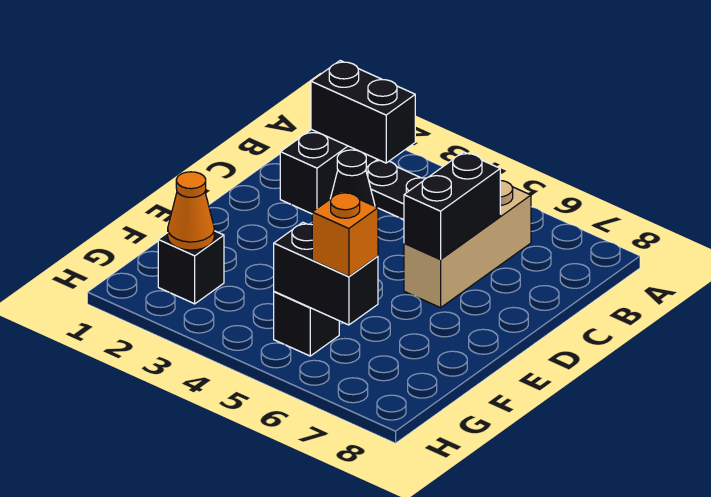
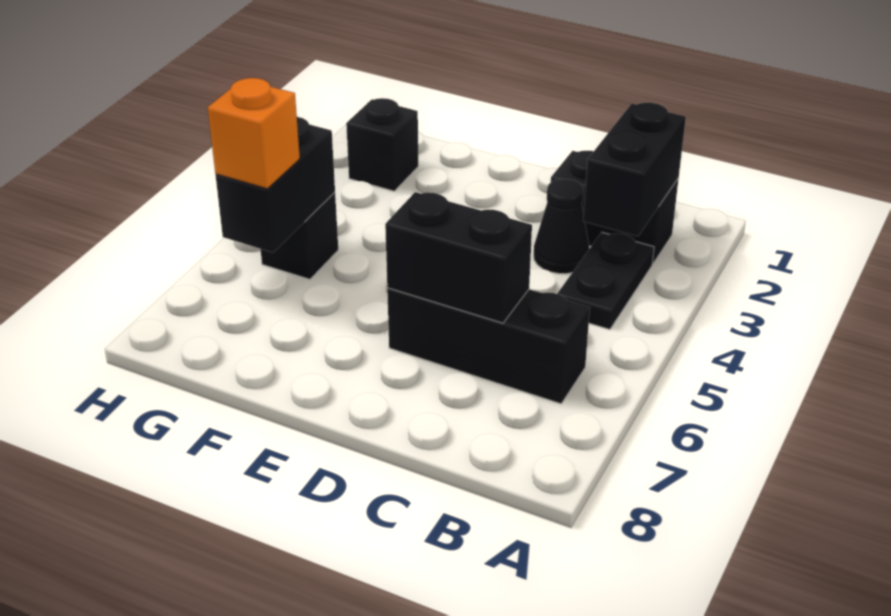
tan brick B6:D6 level 1 -> black brick B6:D6 level 1
orange cone G2 level 2 -> none

